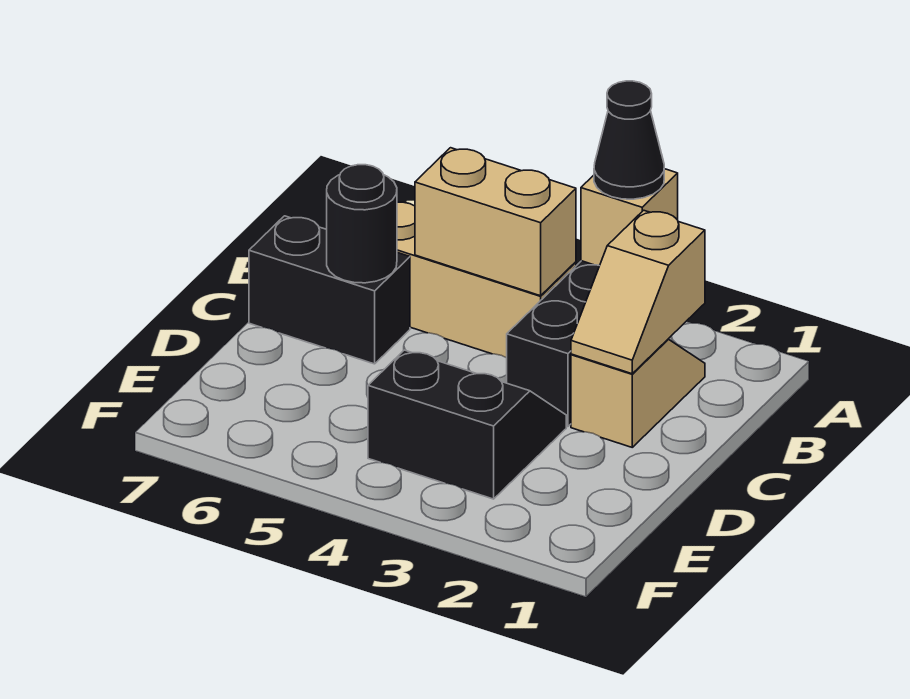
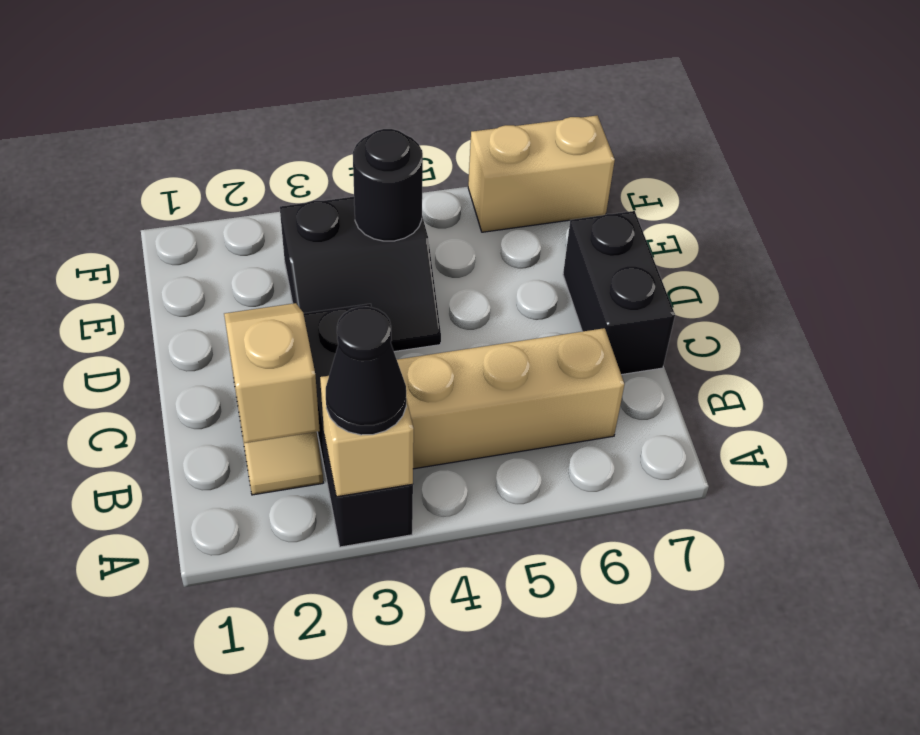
tan brick B4:B5 level 2 -> tan brick F6:F7 level 1
black brick C6:C7 level 1 -> black brick C7:D7 level 1
black round brick C6 level 2 -> black round brick E4 level 2

